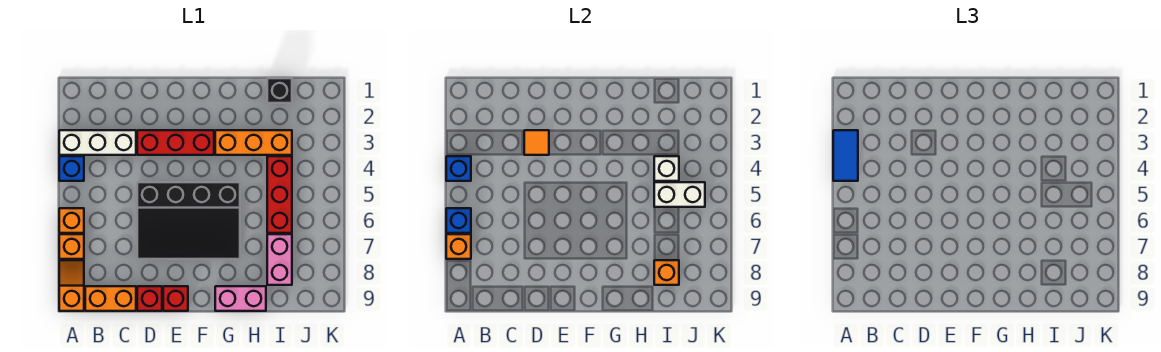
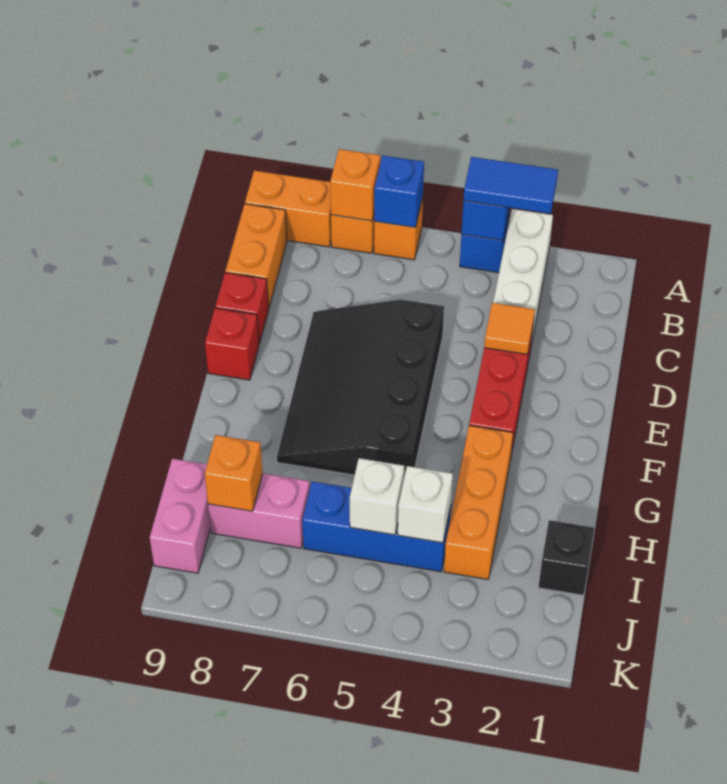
orange slope A8:A9 level 1 top 9 -> orange brick A8:A9 level 1
pink brick G9:H9 level 1 -> pink brick I9:J9 level 1
red brick I4:I6 level 1 -> blue brick I4:I6 level 1
white brick I5:J5 level 2 -> white brick I5 level 2

